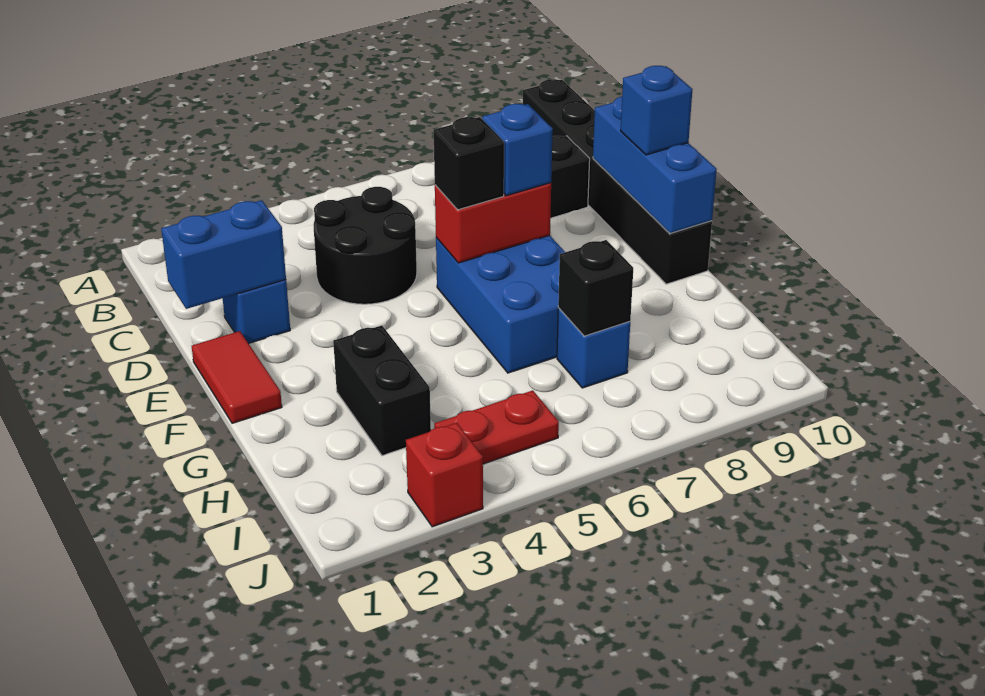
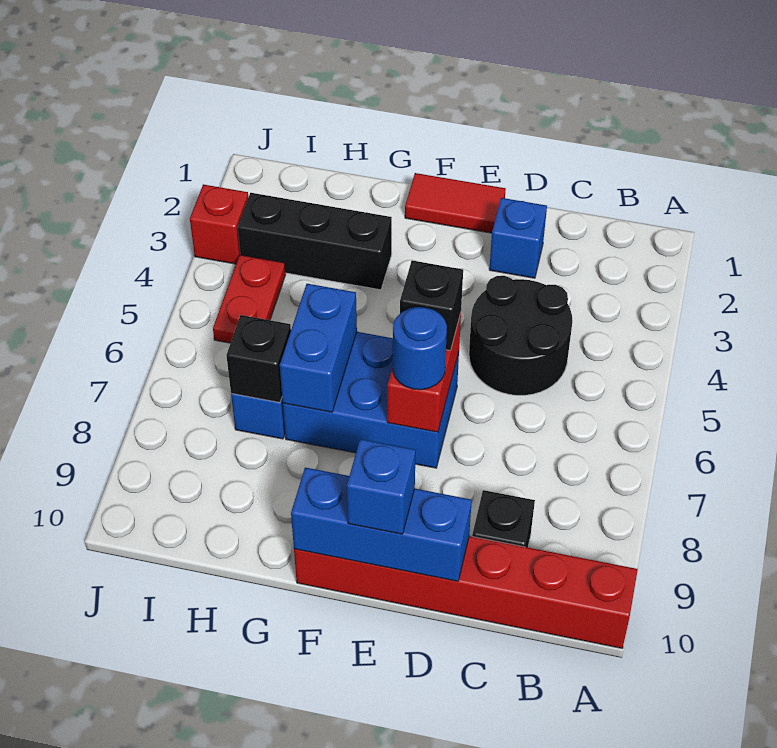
black brick A10:F10 level 1 -> red brick A10:F10 level 1
blue brick D1:D2 level 2 -> blue brick G6:G7 level 2
blue brick E7 level 3 -> blue round brick E7 level 3
black brick G3:H3 level 1 -> black brick G3:I3 level 1

